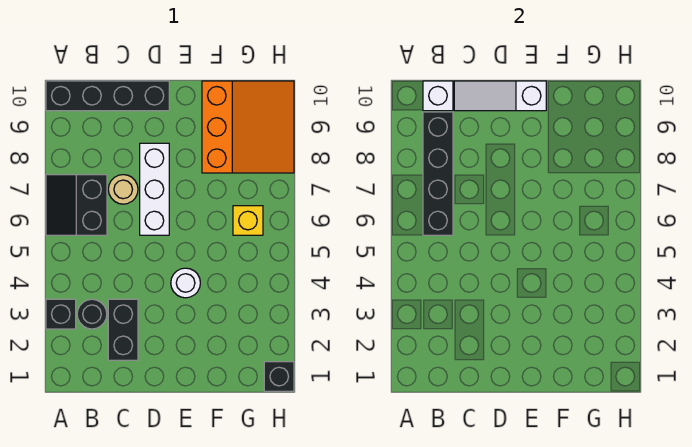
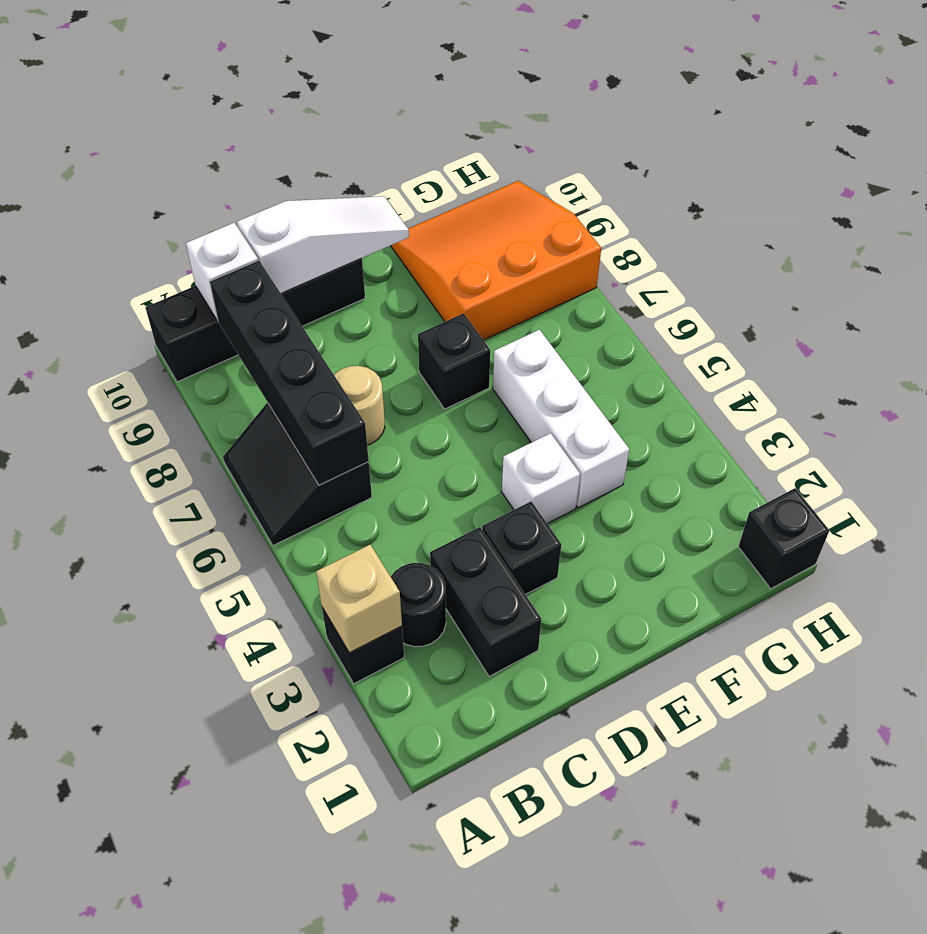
none -> tan brick A3 level 2
white slope C10:E10 level 2 top E -> white slope C10:E10 level 2 top C
none -> black brick D3 level 1
white brick D6:D8 level 1 -> white brick F4:F6 level 1
white round brick E4 level 1 -> white brick E4 level 1
none -> black brick E7 level 1
orange slope F8:H10 level 1 top F -> orange slope F8:H10 level 1 top 8
yellow brick G6 level 1 -> none

